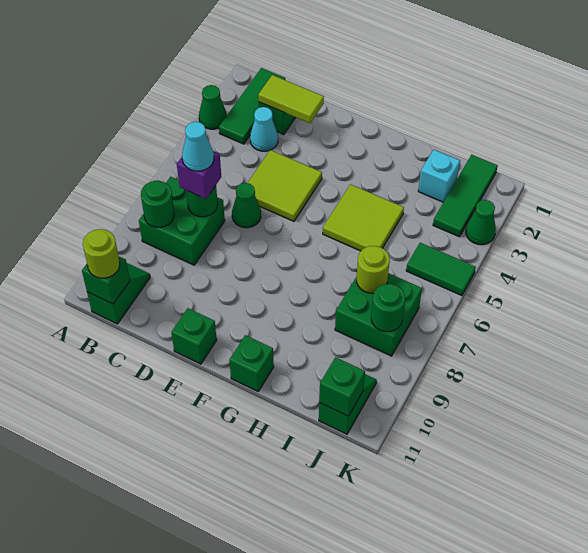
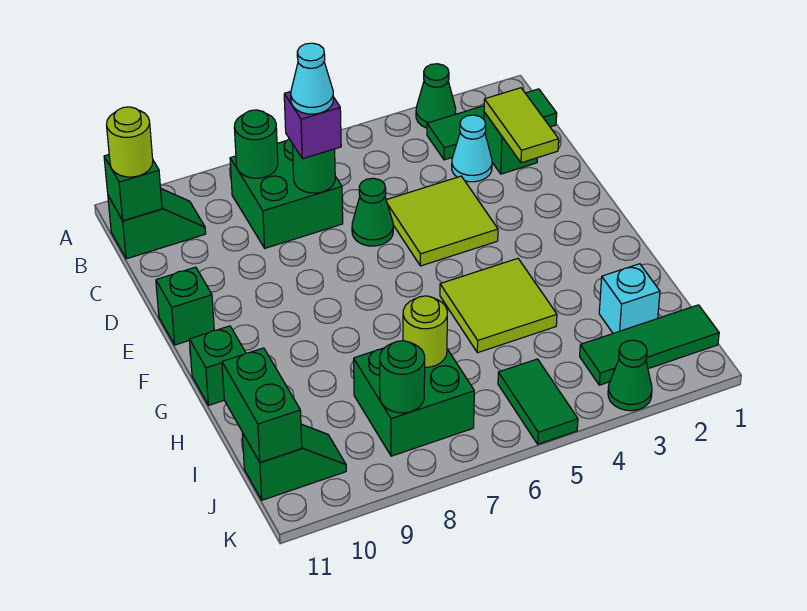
green brick J11 level 2 -> green brick I11:J11 level 2

